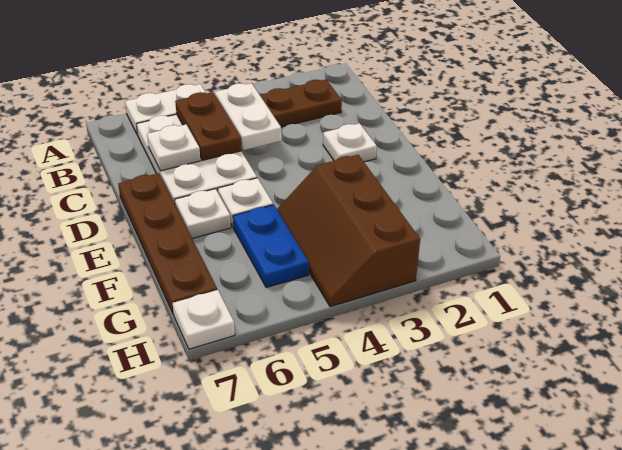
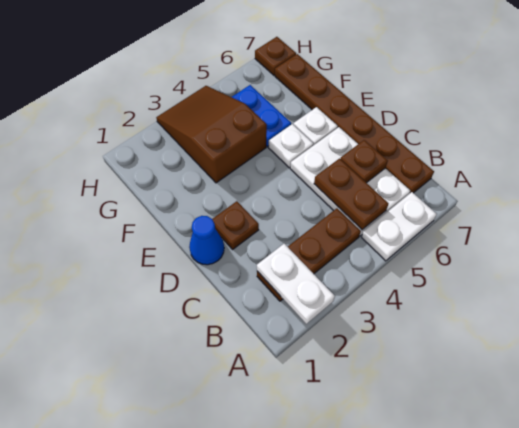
white plate B4:C4 level 2 -> white plate A2:B2 level 2
white plate C6 level 2 -> brown plate C6 level 2
none -> blue cone D1 level 1
white plate D2 level 1 -> brown plate D2 level 1
brown plate D7:G7 level 1 -> brown plate B7:G7 level 1
brown slope F3:H4 level 1 top 3 -> brown slope F3:H4 level 1 top F
white plate H7 level 1 -> brown plate H7 level 1

